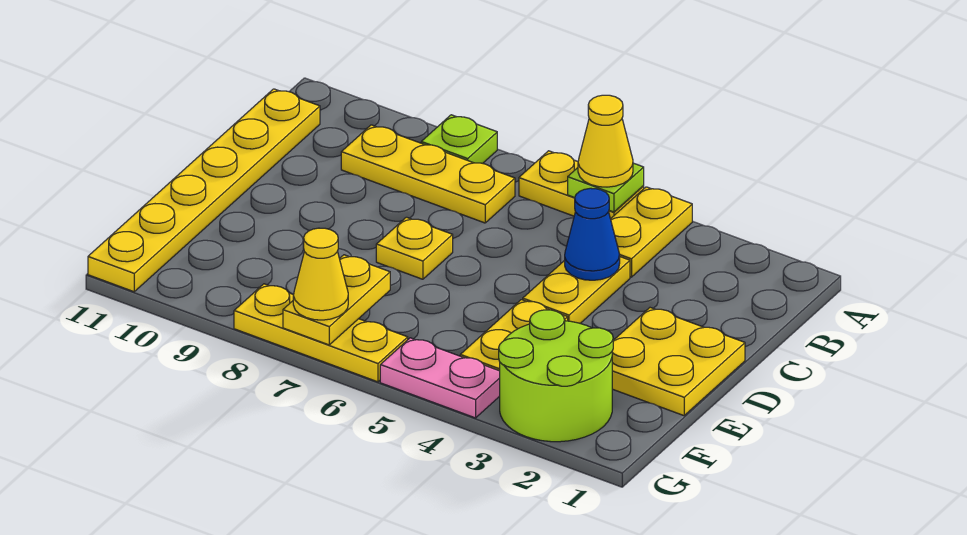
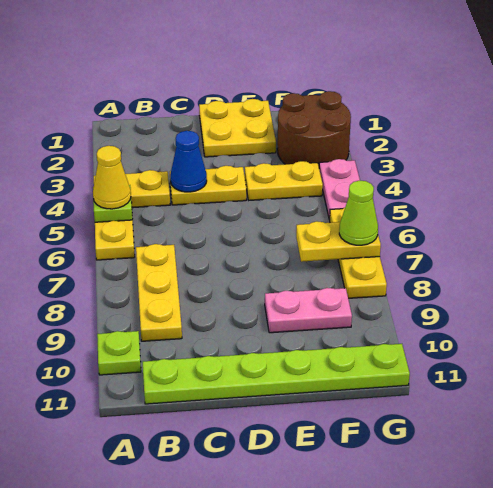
lime plate A8 level 1 -> lime plate A10 level 1
yellow plate B11:G11 level 1 -> lime plate B11:G11 level 1
yellow plate D7 level 1 -> none
none -> pink plate E9:F9 level 1
lime round brick F2:G3 level 1 -> brown round brick F2:G3 level 1
yellow cone G7 level 3 -> lime cone G7 level 3

